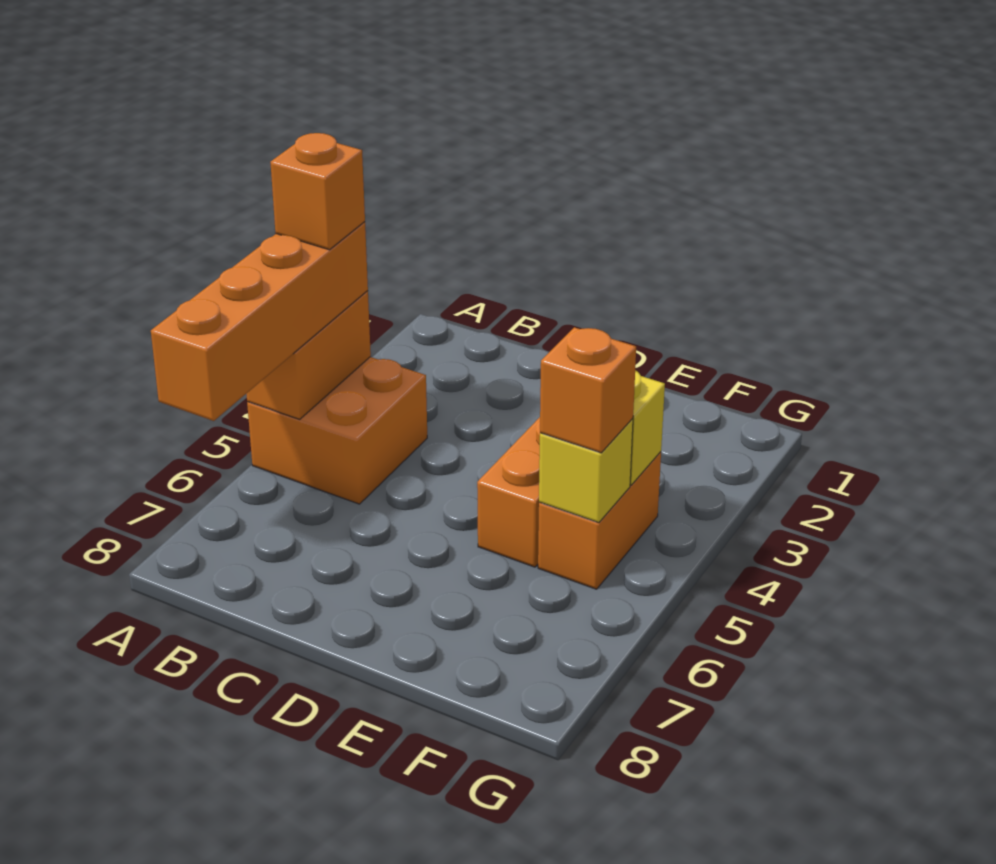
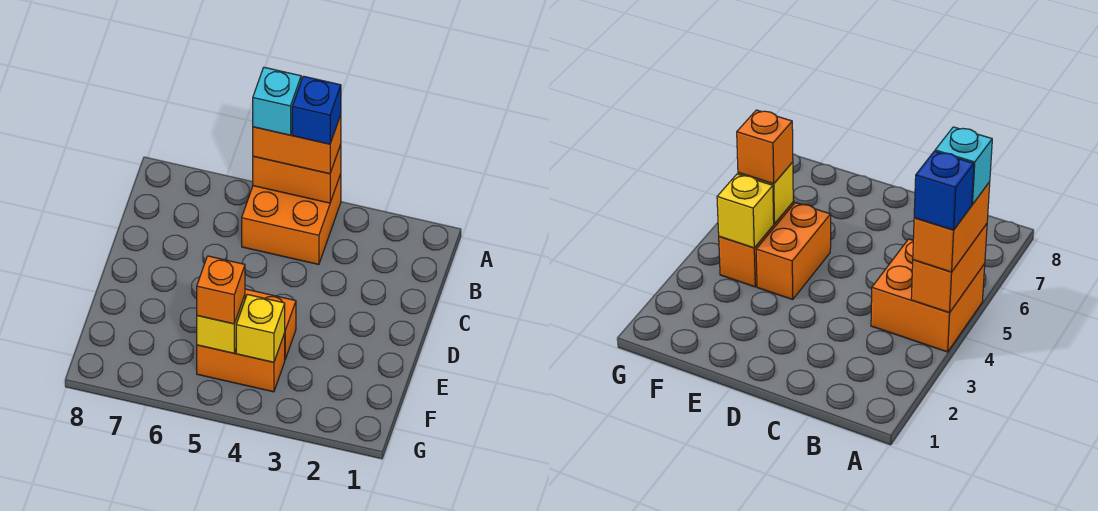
orange brick A4:A7 level 3 -> orange brick A4:A5 level 3
orange brick A4 level 4 -> blue brick A4 level 4
none -> cyan brick A5 level 4

